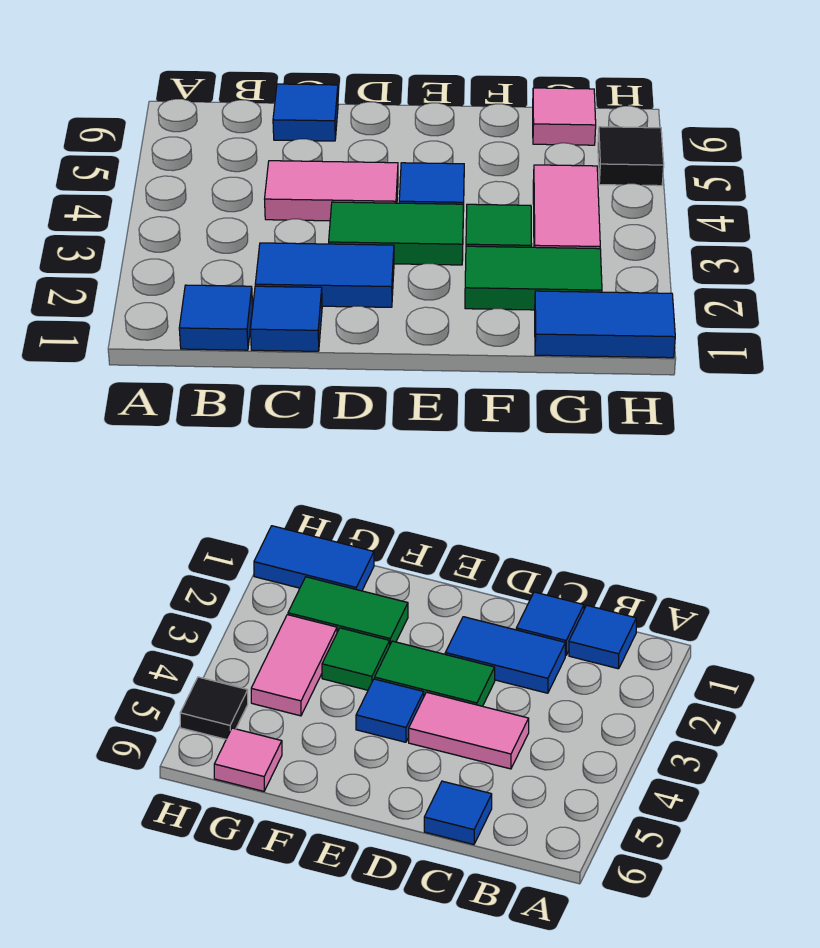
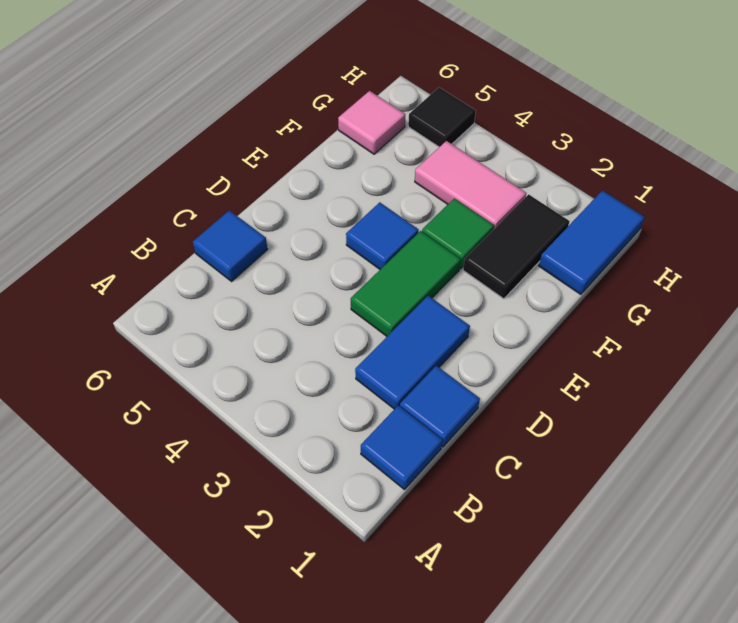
pink tile C4:D4 level 1 -> none
green tile F2:G2 level 1 -> black tile F2:G2 level 1

